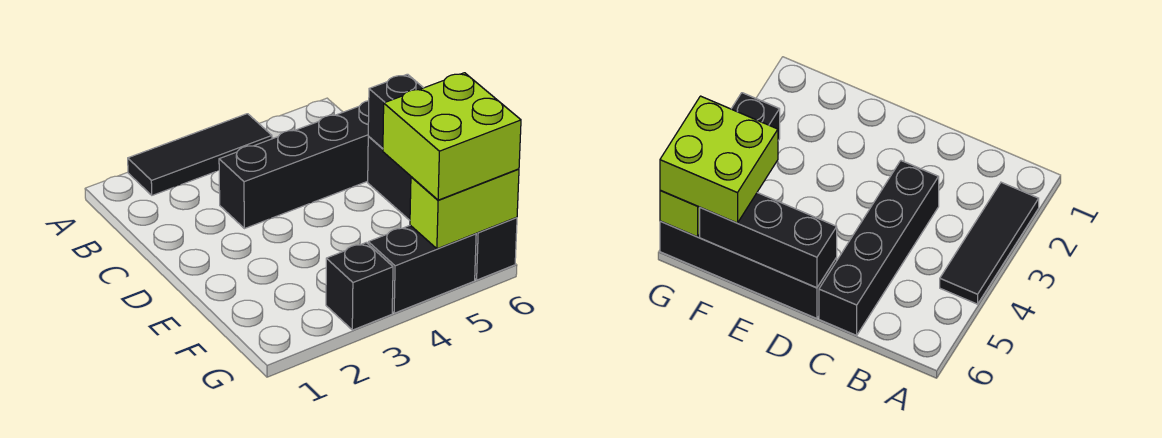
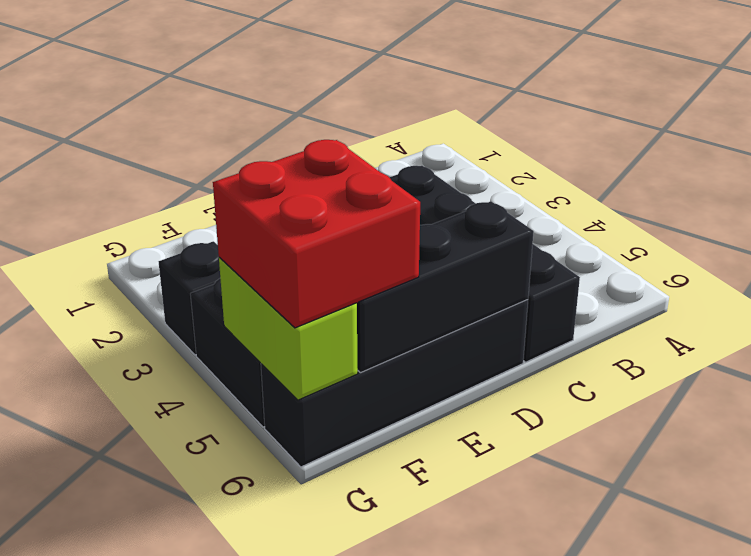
black tile A2:A4 level 1 -> none
lime brick F5:G6 level 3 -> red brick F5:G6 level 3

